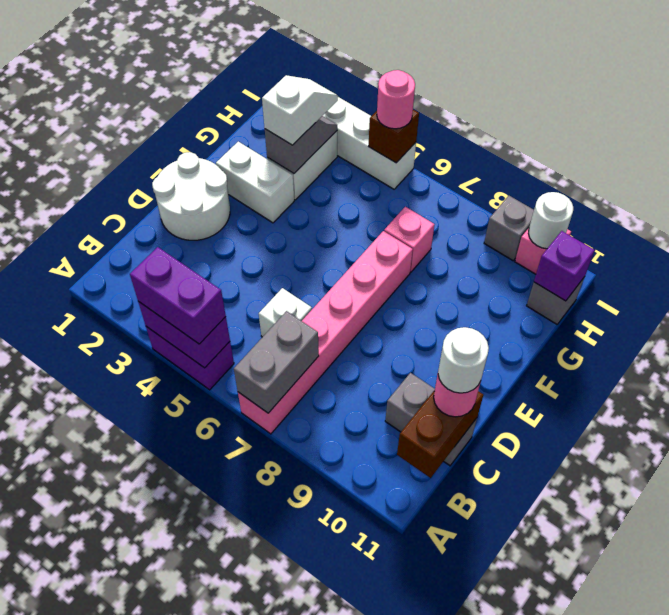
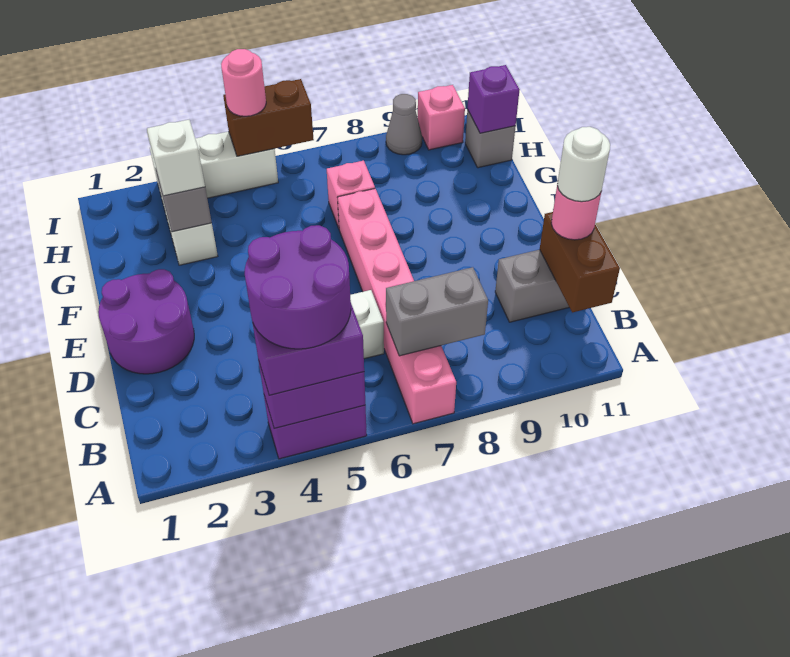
none -> purple round brick A4:B5 level 4
grey brick A7:B7 level 2 -> grey brick B7:B8 level 2
white round brick D1:E2 level 1 -> purple round brick D1:E2 level 1
white brick F2:F3 level 1 -> none
brown brick I5 level 2 -> brown brick I5:I6 level 2
grey brick I9 level 1 -> grey cone I9 level 1
white round brick I10 level 2 -> none

